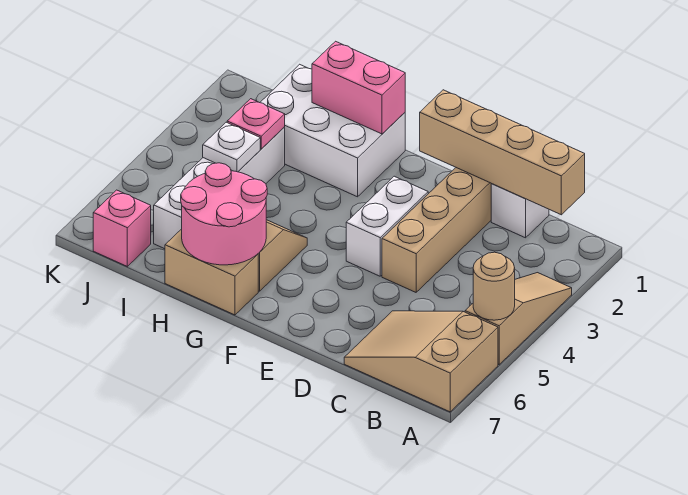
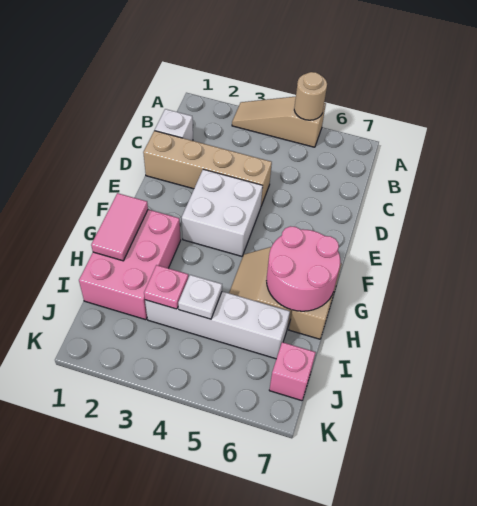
tan slope A6:C7 level 1 top A -> none
tan brick B1:E1 level 2 -> none
white brick E3:E4 level 1 -> white brick E3:F4 level 1
white brick G1:I2 level 1 -> pink brick G1:I2 level 1
pink brick G1:H1 level 2 -> pink tile G1:H1 level 2

